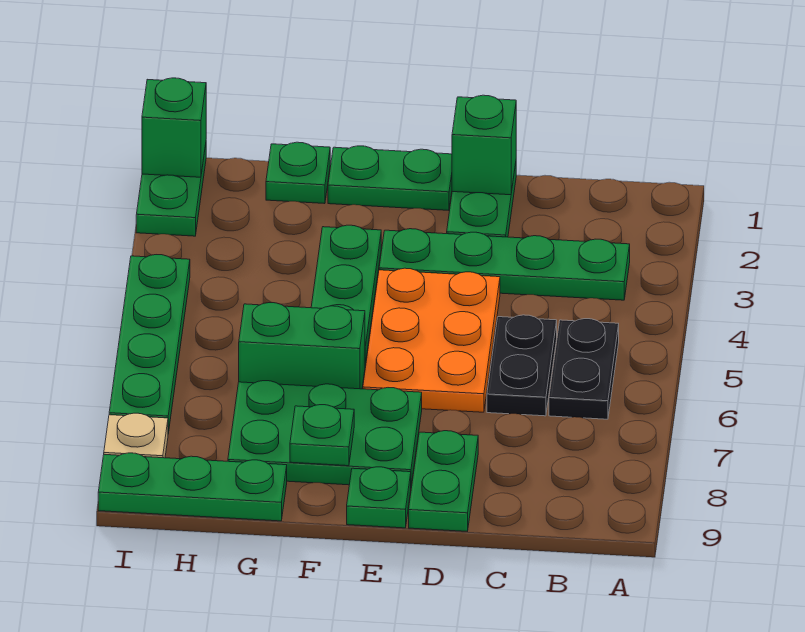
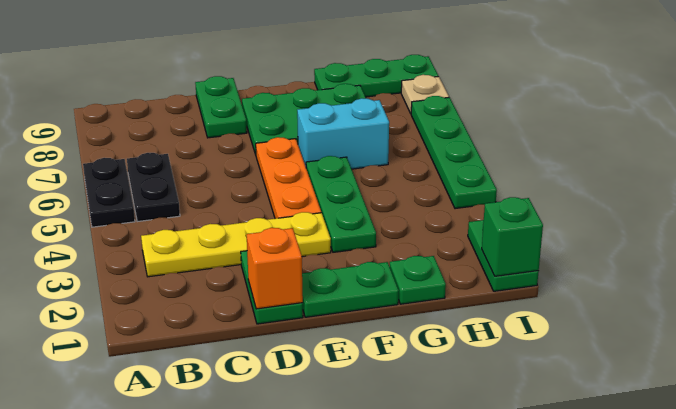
green plate B3:E3 level 1 -> yellow plate B3:E3 level 1
black plate C5:C6 level 1 -> black plate A5:A6 level 1
green brick D1 level 2 -> orange brick D1 level 2
orange plate D4:E6 level 1 -> orange plate E4:E6 level 1
green plate E9 level 1 -> none
green brick F6:G6 level 1 -> cyan brick F6:G6 level 1
green plate F8 level 2 -> none

